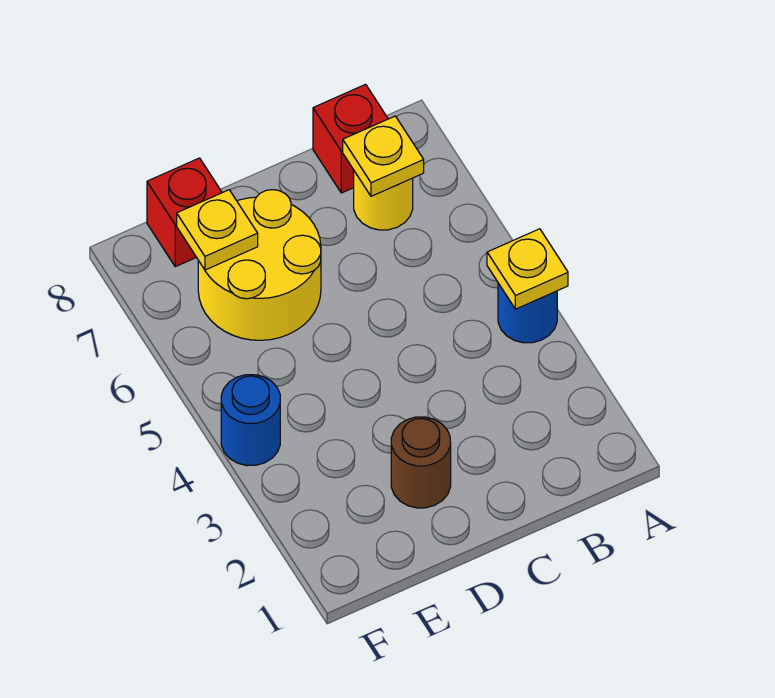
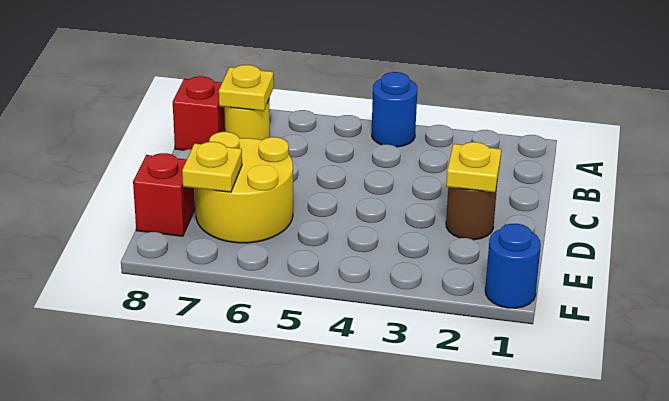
yellow plate A4 level 2 -> yellow plate D2 level 2
blue round brick F4 level 1 -> blue round brick F1 level 1

